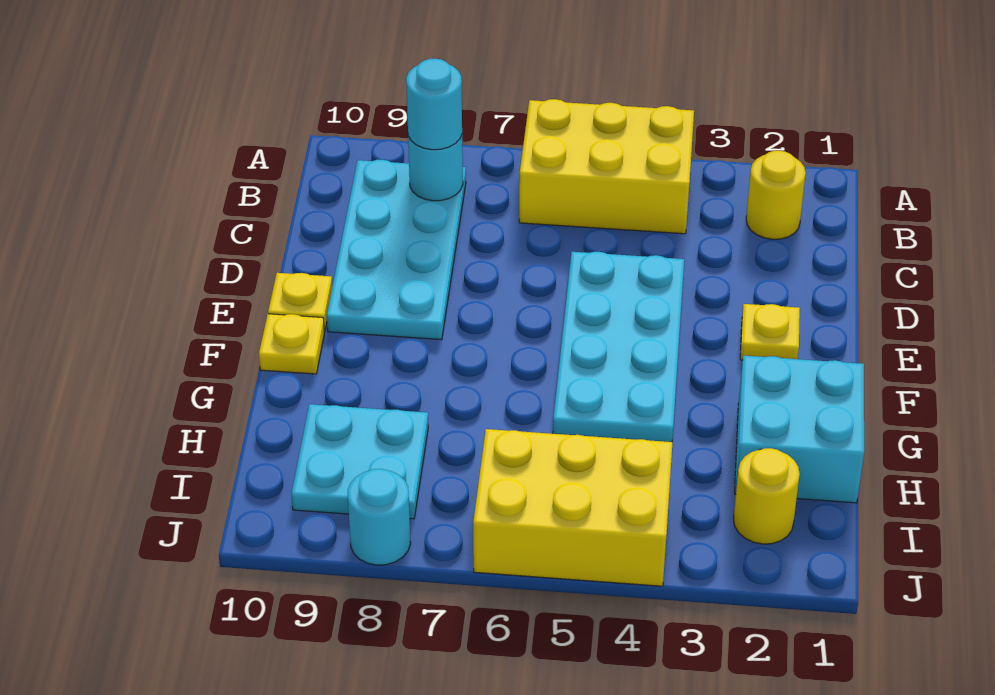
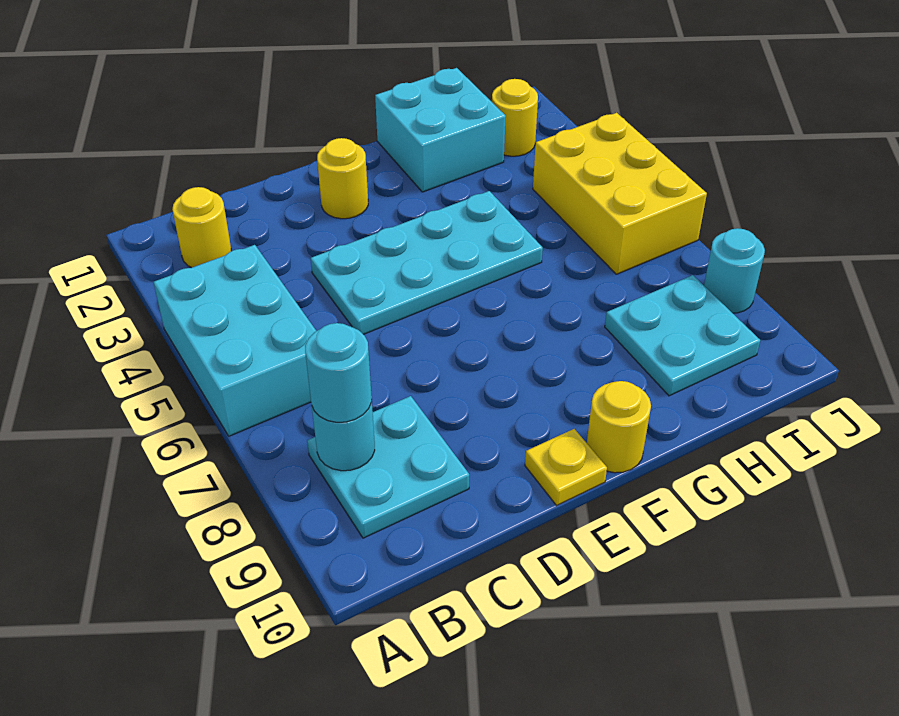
yellow brick A4:B6 level 1 -> cyan brick A4:B6 level 1
cyan plate B8:E9 level 1 -> cyan plate B8:C9 level 1
yellow plate E2 level 1 -> yellow round brick E2 level 1
yellow plate F10 level 1 -> yellow round brick F10 level 1

